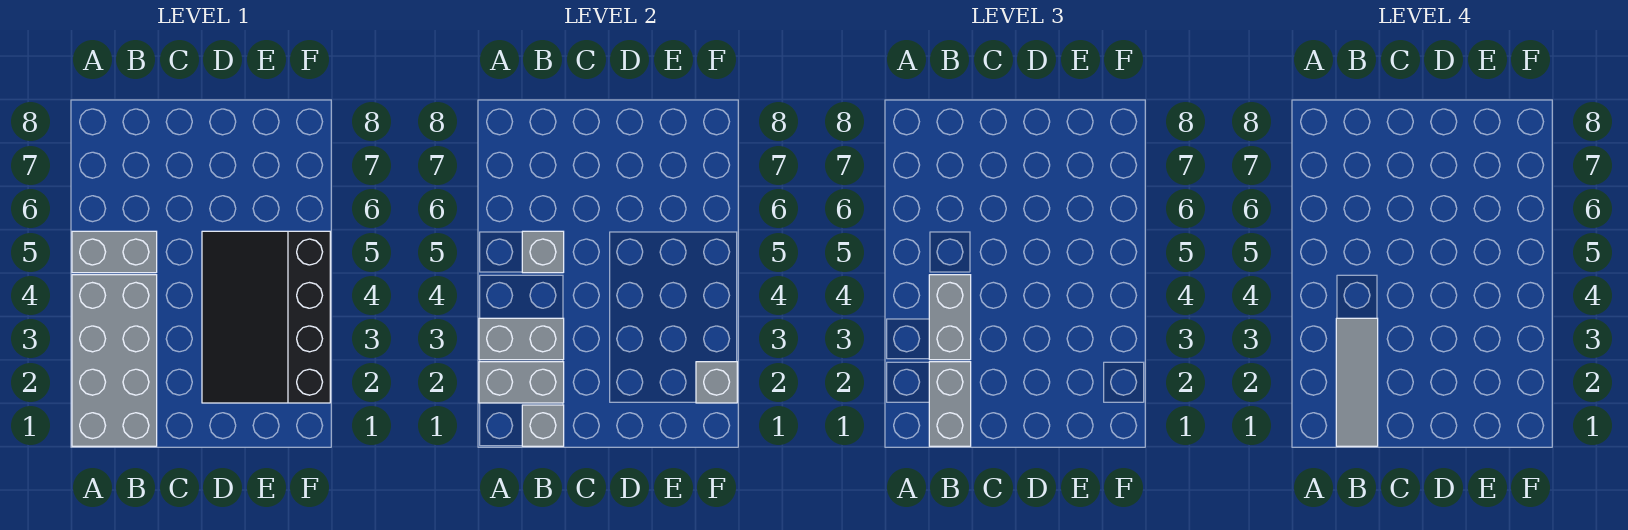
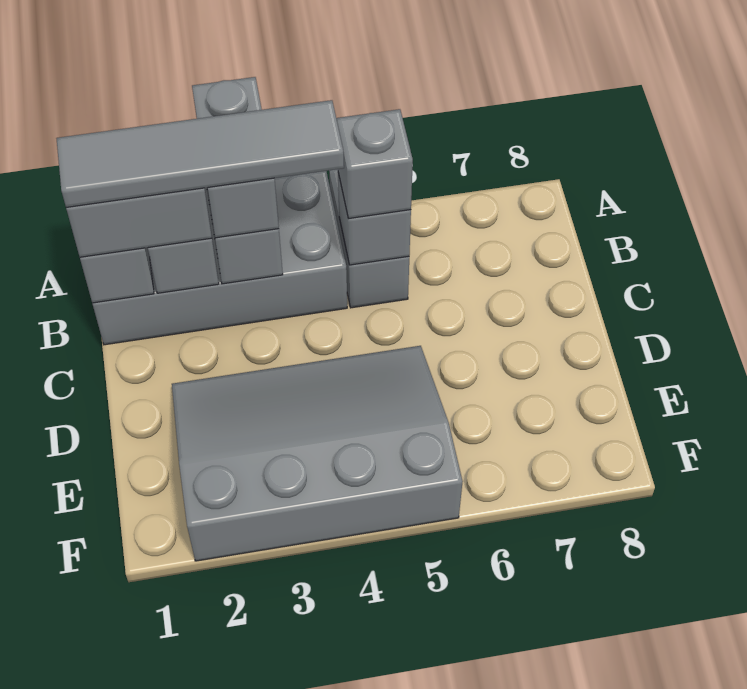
grey tile B1:B3 level 4 -> grey tile B1:B4 level 4
grey brick B3:B4 level 3 -> grey brick A3:B3 level 3
black slope D2:F5 level 1 top F -> grey slope D2:F5 level 1 top F
grey brick F2 level 2 -> grey brick B5 level 3

